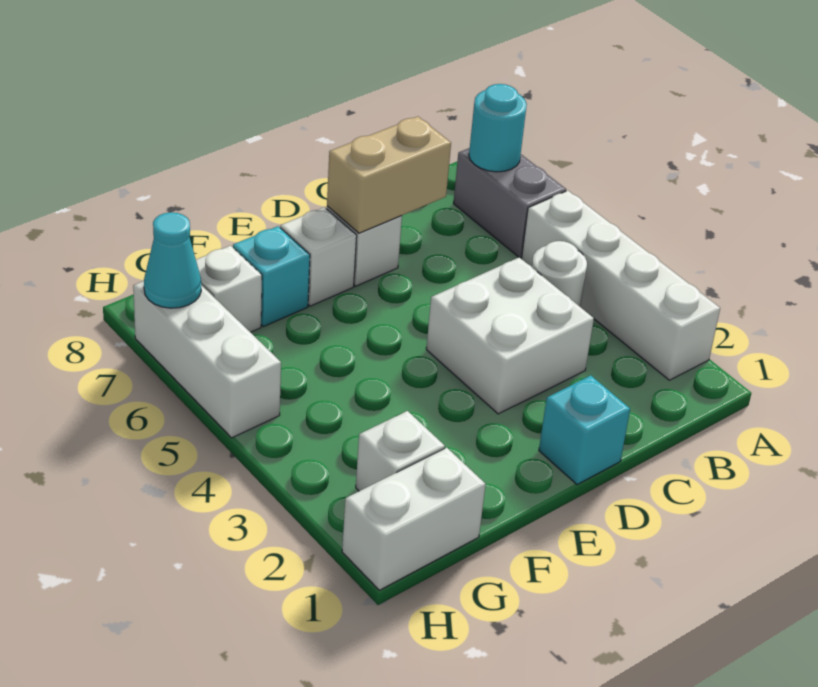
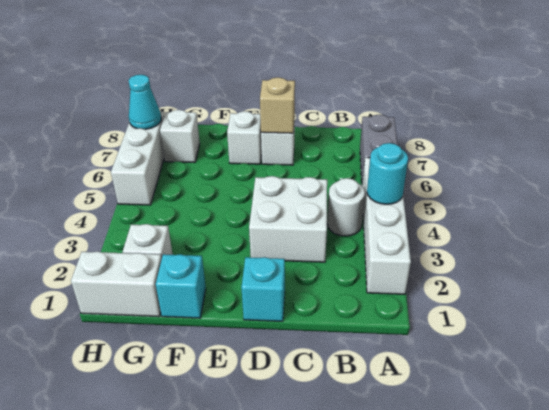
cyan round brick A7 level 2 -> cyan round brick A4 level 2
tan brick C7:D7 level 2 -> tan brick D7 level 2
cyan brick F7 level 1 -> cyan brick F1 level 1

